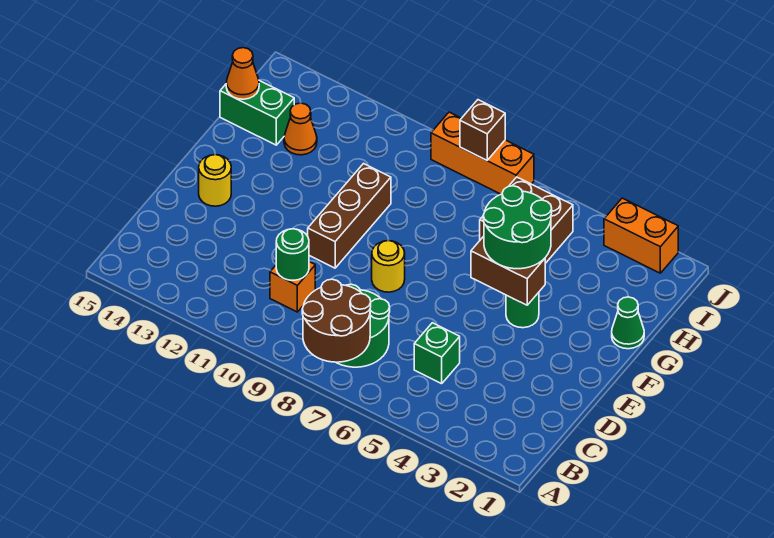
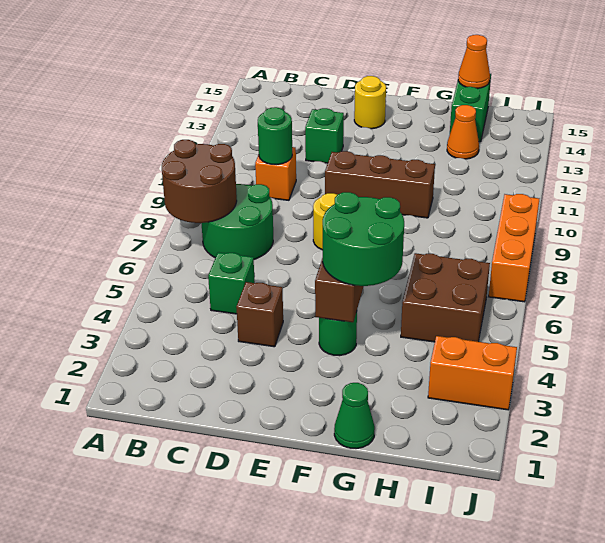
none -> green brick D12 level 1
orange brick J2:J3 level 1 -> orange brick I3:J3 level 1
brown brick J8 level 2 -> brown brick D4 level 1

